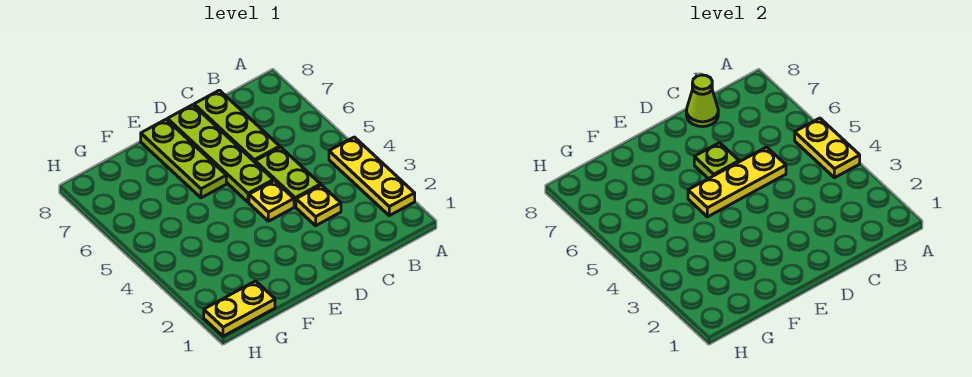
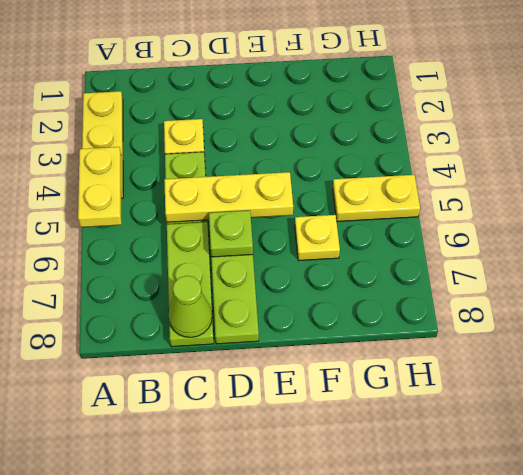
yellow plate D4 level 1 -> yellow plate F6 level 1
lime plate E6:E8 level 1 -> none
yellow plate G1:H1 level 1 -> yellow plate G5:H5 level 1

